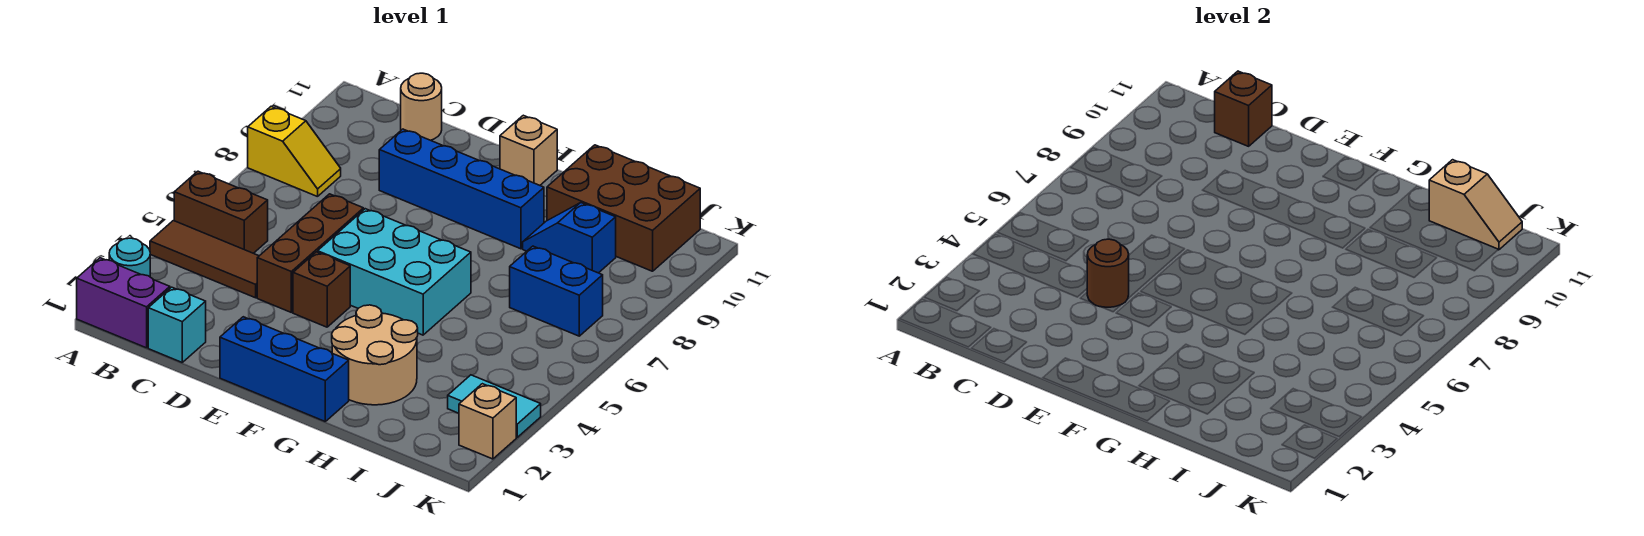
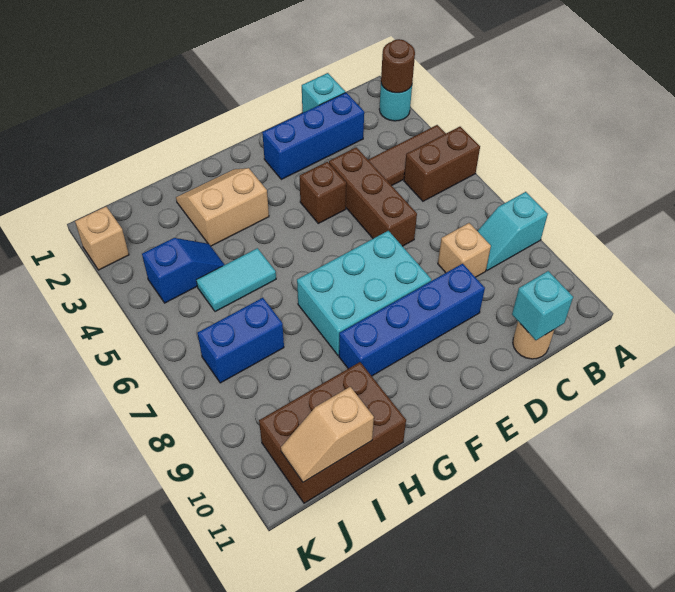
purple brick A1:B1 level 1 -> none
yellow slope A8:B8 level 1 top A -> cyan slope A8:B8 level 1 top A
brown brick C11 level 2 -> cyan brick C11 level 2
brown round brick D4 level 2 -> brown round brick A2 level 2
blue brick E1:G1 level 1 -> blue brick C2:E2 level 1
cyan brick E5:G6 level 1 -> cyan brick E7:G8 level 1
tan brick F11 level 1 -> tan brick C8 level 1
tan round brick G2:H3 level 1 -> tan slope G2:H3 level 1 top 3
blue slope H9:I9 level 1 top I -> blue slope I4:J4 level 1 top J
cyan tile J3:K3 level 1 -> cyan tile H5:I5 level 1

